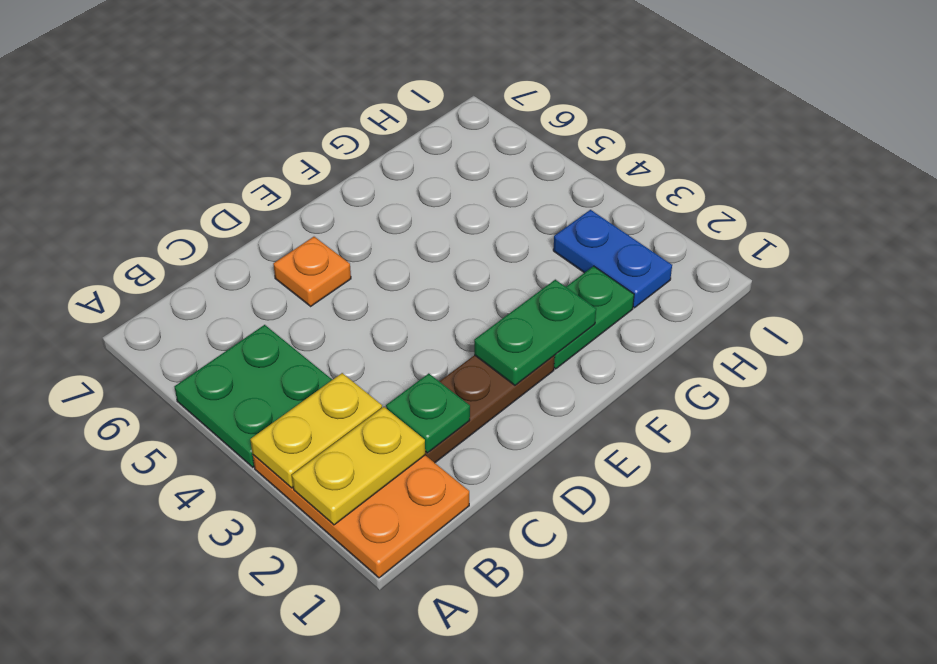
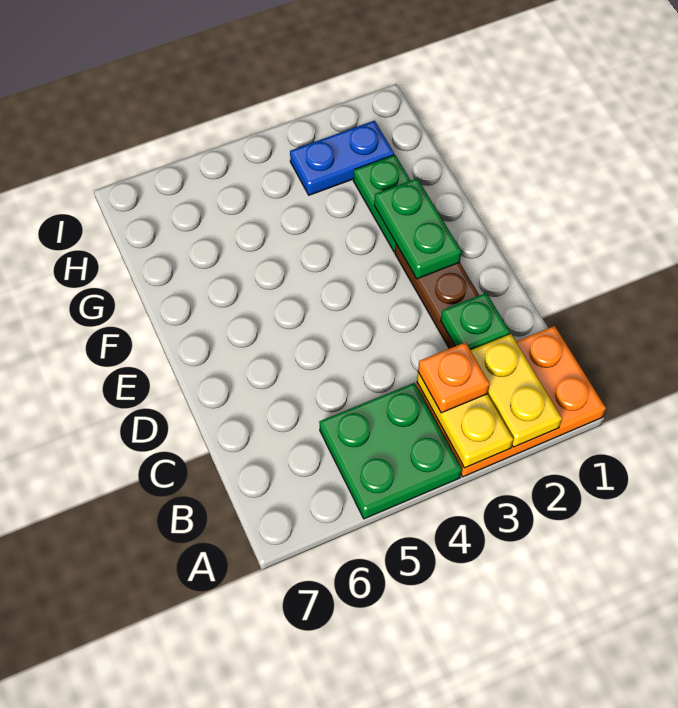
orange plate D6 level 1 -> orange plate B3 level 3

